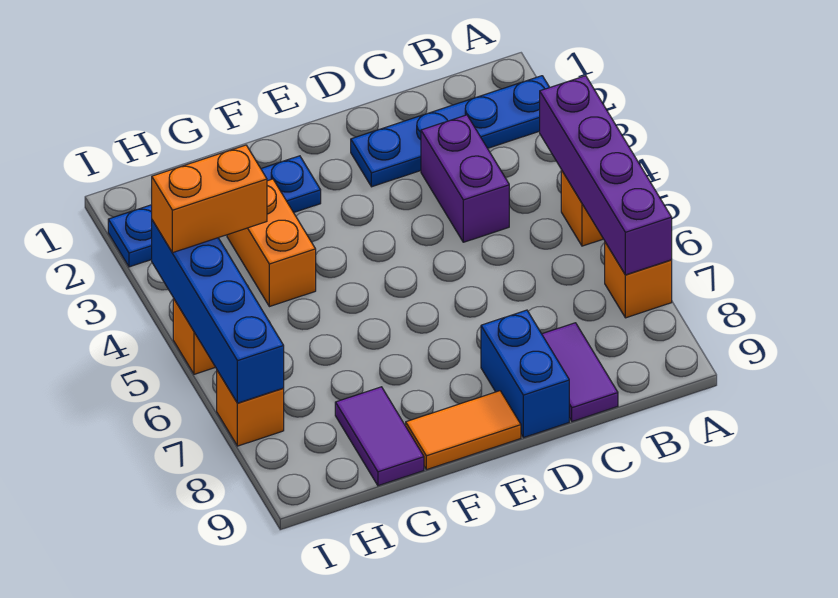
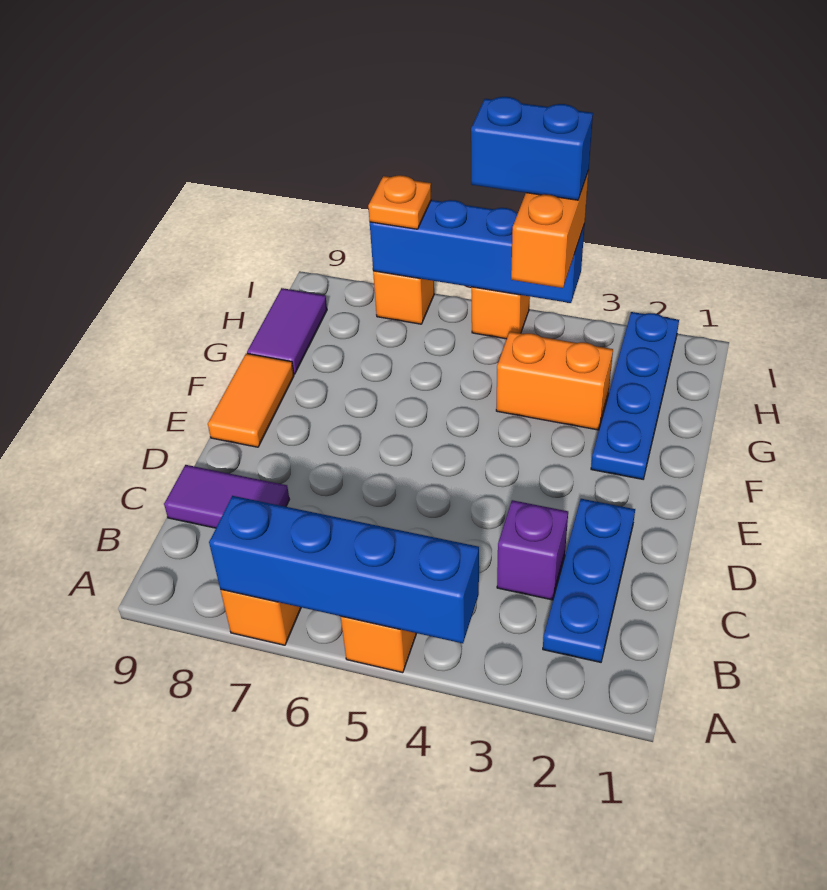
blue plate A2:D2 level 1 -> blue plate B2:D2 level 1
purple brick A4:A7 level 2 -> blue brick A4:A7 level 2
purple brick C3:C4 level 1 -> purple brick C3 level 1
blue brick D8:D9 level 1 -> blue brick I4:I5 level 4
purple tile G8:G9 level 1 -> purple tile G9:H9 level 1
none -> orange plate I7 level 3

